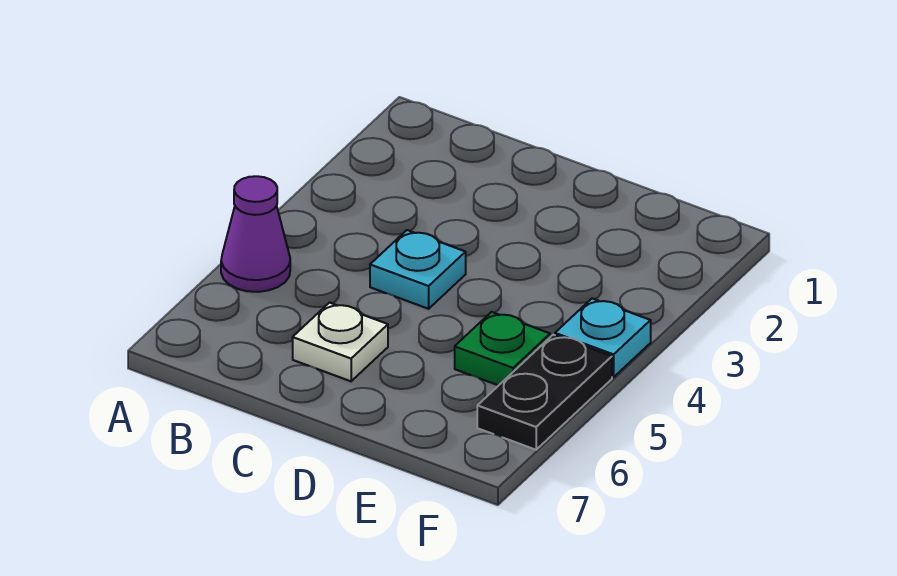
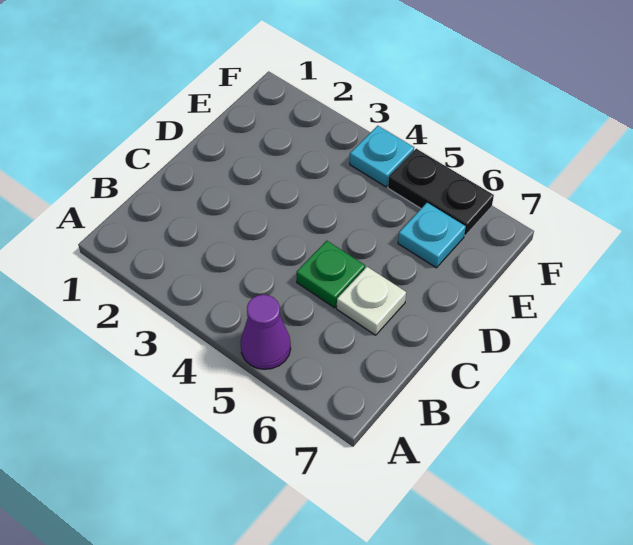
cyan plate C4 level 1 -> cyan plate E6 level 1
green plate E5 level 1 -> green plate C5 level 1

